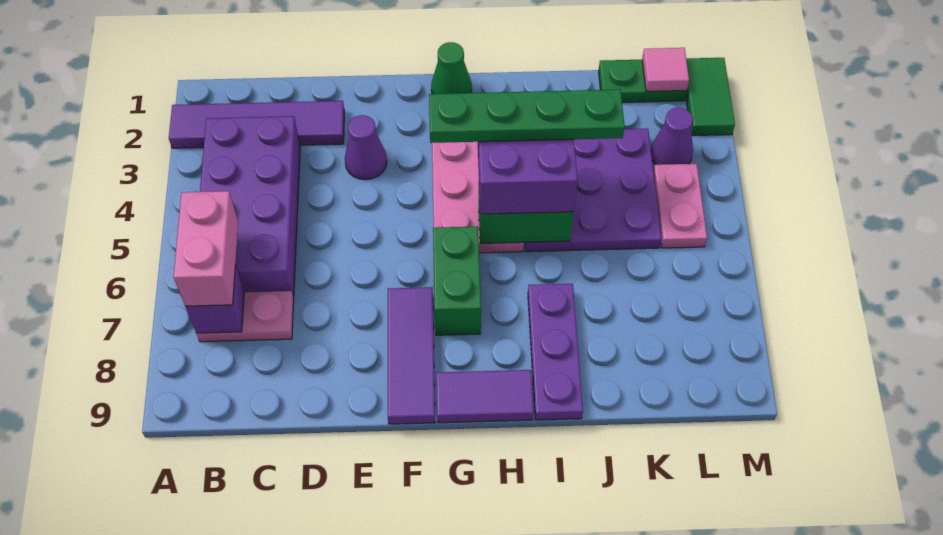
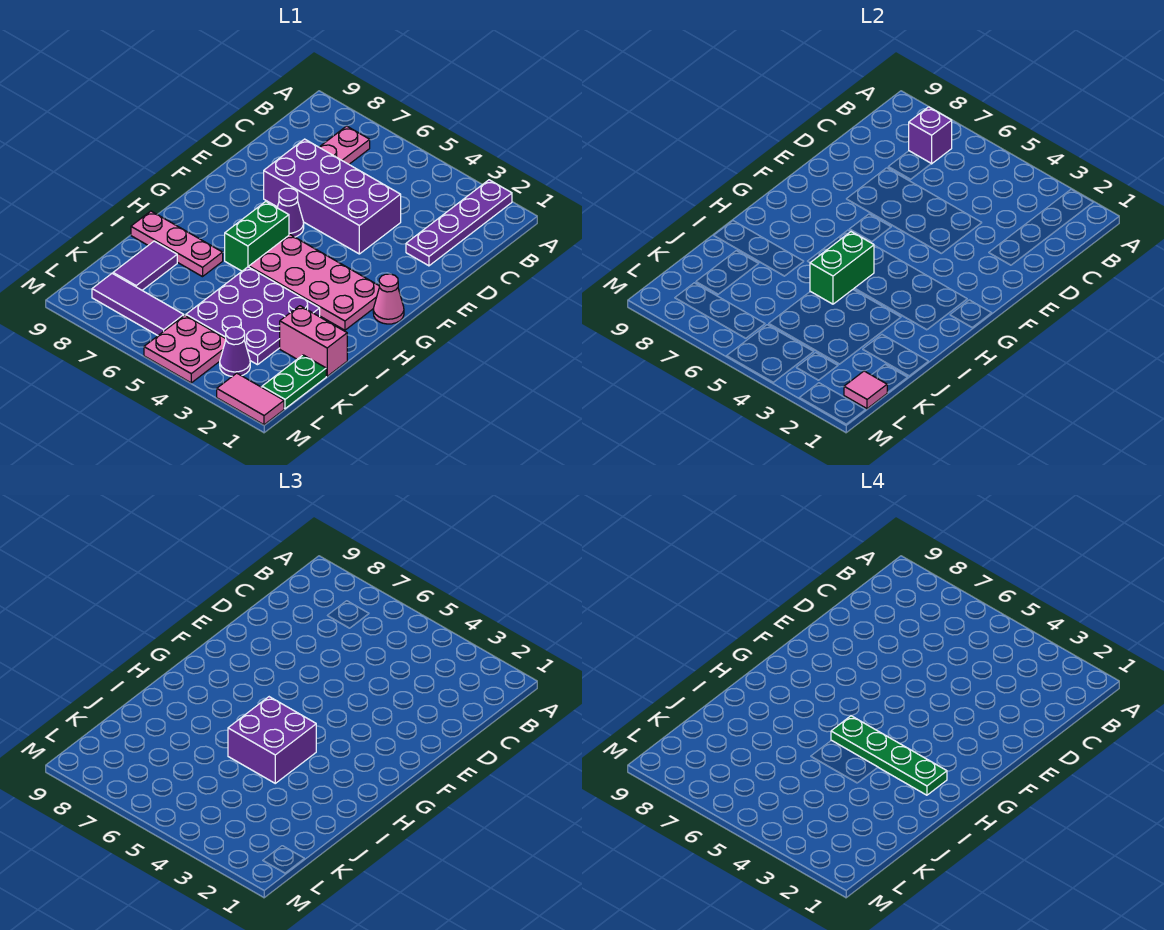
purple tile A2:D2 level 1 -> purple plate A2:D2 level 1
purple brick B3:C6 level 1 -> purple brick D4:E7 level 1
pink brick B6:B7 level 3 -> pink brick J1:J2 level 1
purple cone E3 level 1 -> purple cone F6 level 1
purple tile F7:F9 level 1 -> purple tile L6:L8 level 1
green cone G1 level 1 -> pink cone G1 level 1
green plate G4:J4 level 4 -> green plate H2:H5 level 4
green brick G6:G7 level 1 -> green brick G6:H6 level 1
purple tile G9:H9 level 1 -> purple tile J8:K8 level 1
purple plate I7:I9 level 1 -> pink plate I7:I9 level 1
pink plate L4:L5 level 1 -> pink plate L4:M5 level 1
green tile M1:M2 level 1 -> pink tile M1:M2 level 1

